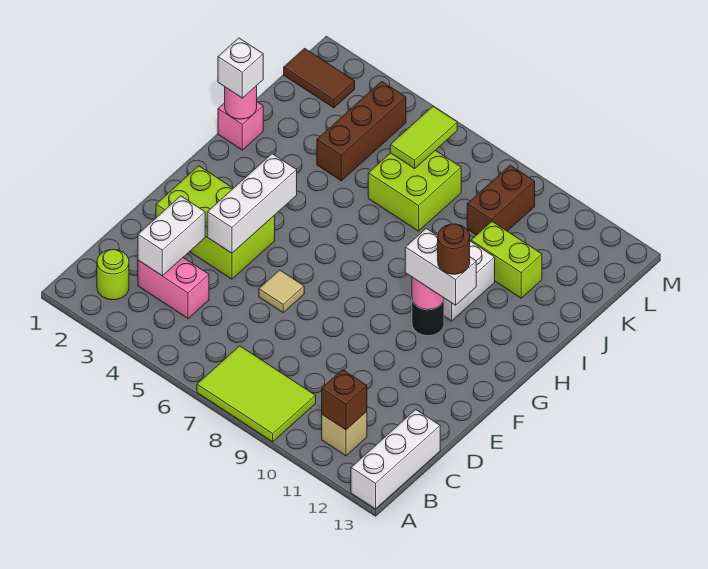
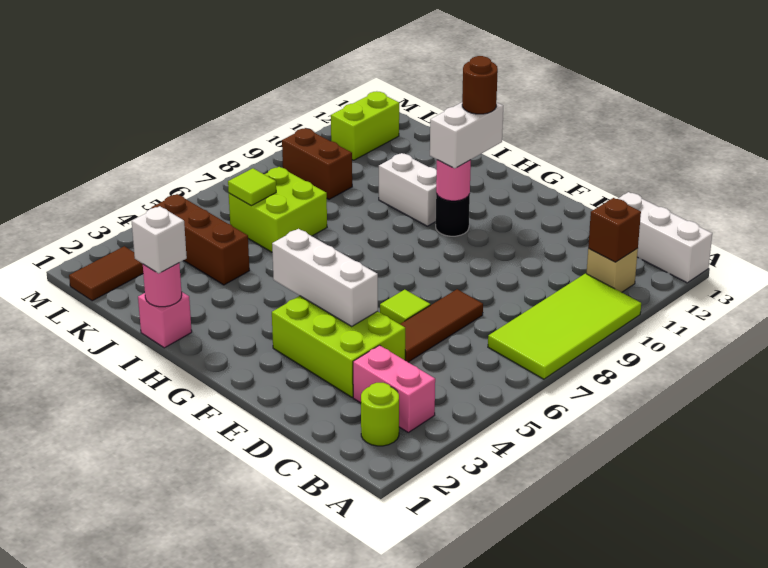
lime tile A7:B9 level 1 -> lime tile A7:B10 level 1
pink brick C3:C4 level 1 -> pink brick B3:C3 level 1
white brick C3:D3 level 2 -> none
none -> brown tile D5:D7 level 1
lime brick E2:F4 level 1 -> lime brick D3:F4 level 1
tan tile E6 level 1 -> lime tile E6 level 1
lime brick J10:J11 level 1 -> lime brick L11:L12 level 1
lime tile K6:L6 level 2 -> lime tile K6 level 2

